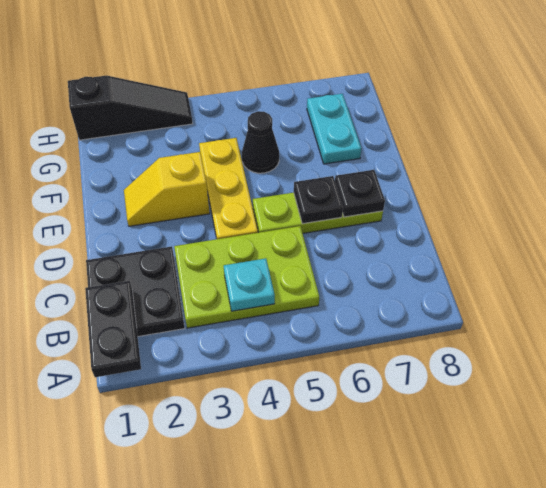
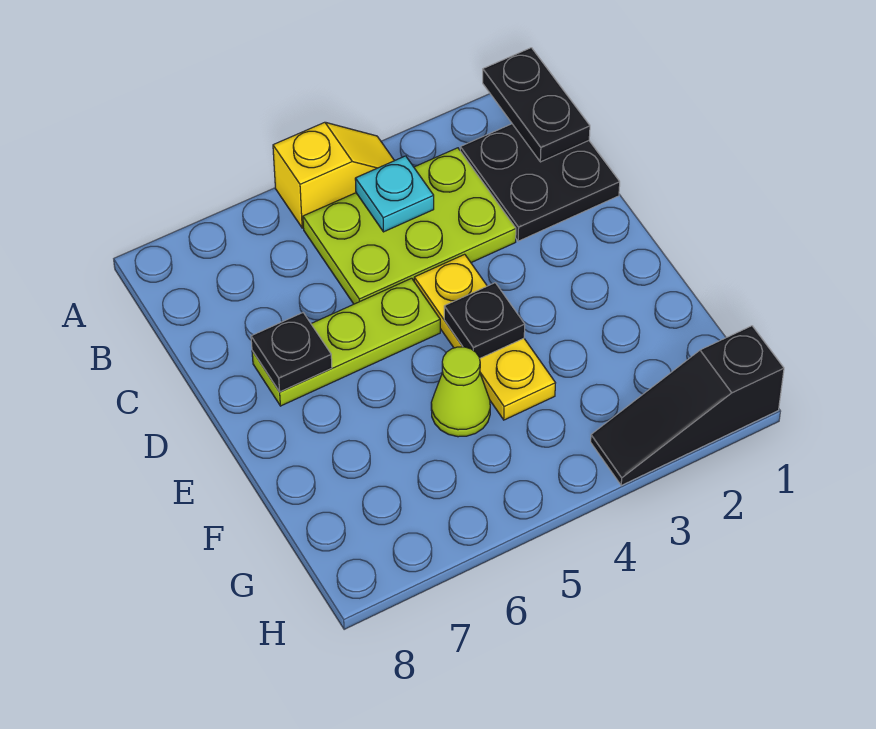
black plate D6 level 2 -> black plate E4 level 2
yellow slope E2:E3 level 1 top 3 -> yellow slope A4:A5 level 1 top 5
black cone F5 level 1 -> lime cone F5 level 1
cyan plate F7:G7 level 1 -> none

